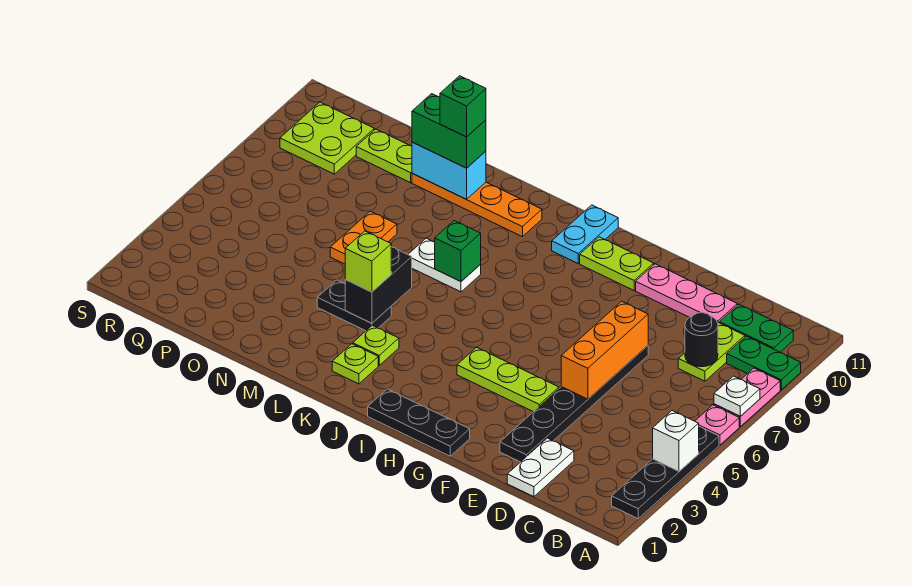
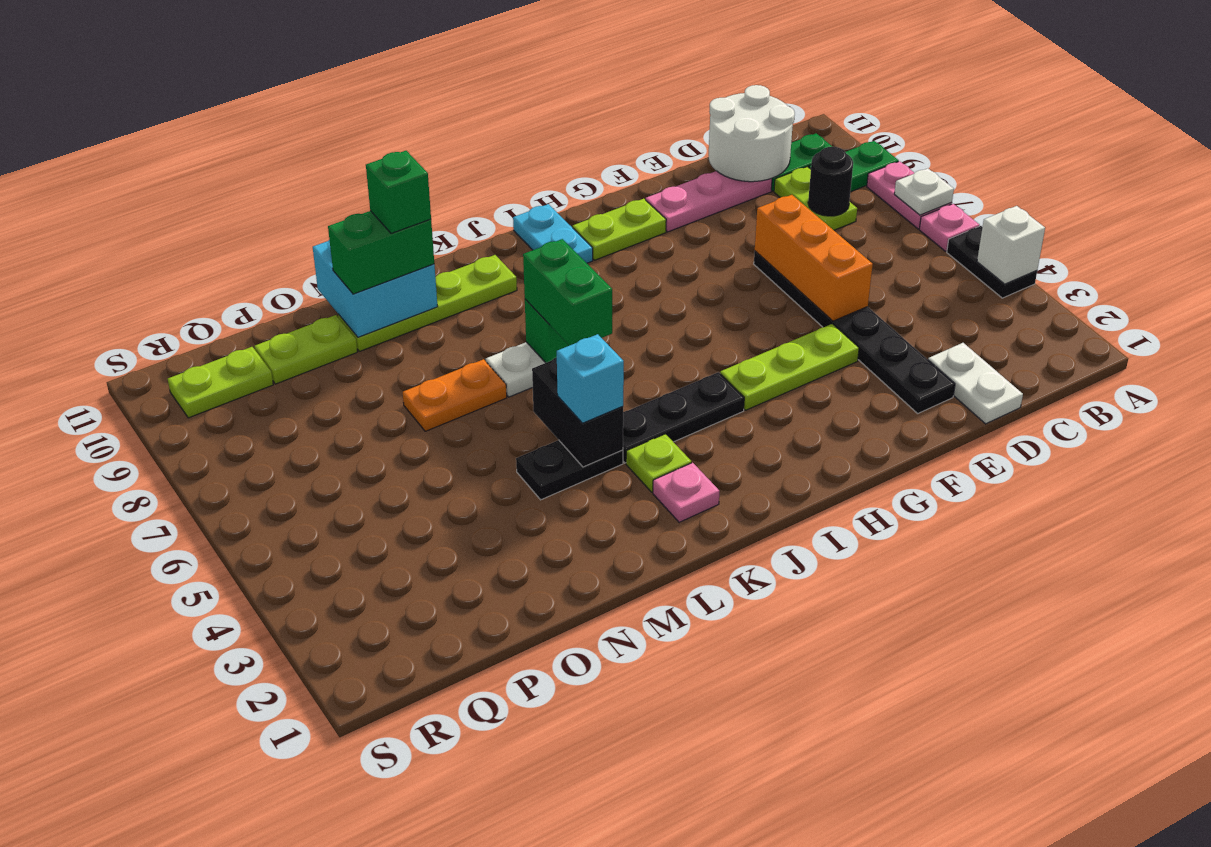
black plate A2:A5 level 1 -> black plate A4:A5 level 1
none -> white round brick C10:D11 level 2
black plate G1:I1 level 1 -> black plate I4:K4 level 1
lime plate K2 level 1 -> pink plate K2 level 1
none -> green brick K6:K7 level 3
orange plate K10:N10 level 1 -> lime plate K10:N10 level 1
lime brick L4 level 3 -> cyan brick L4 level 3
cyan brick M10:N10 level 2 -> cyan brick M10:N11 level 2
orange plate N6:N7 level 1 -> orange plate M7:N7 level 1
lime plate Q9:R10 level 1 -> lime plate Q10:R10 level 1

